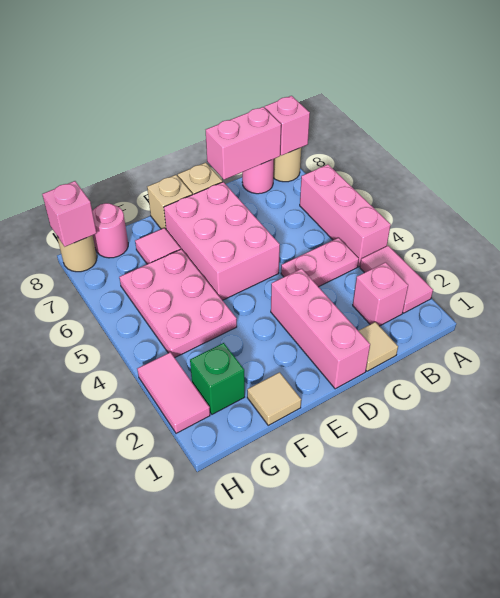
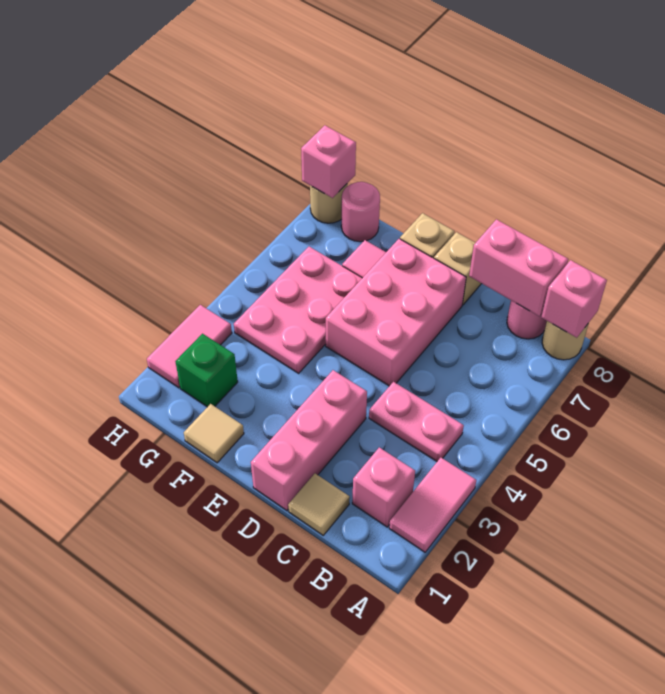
pink brick A4:A6 level 1 -> none

